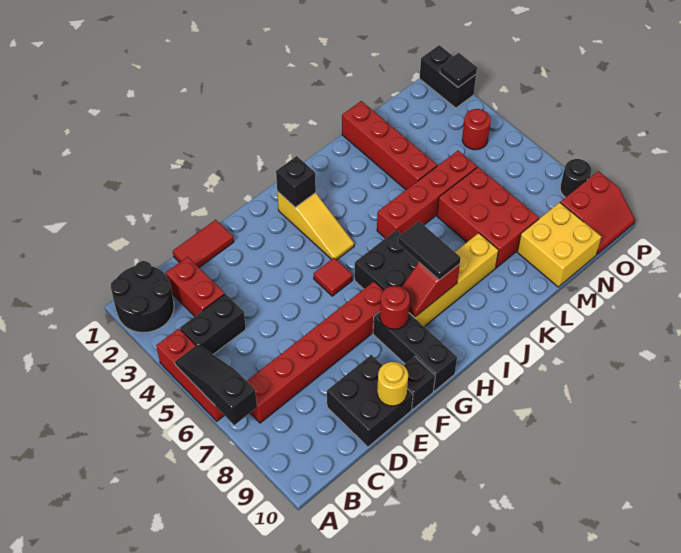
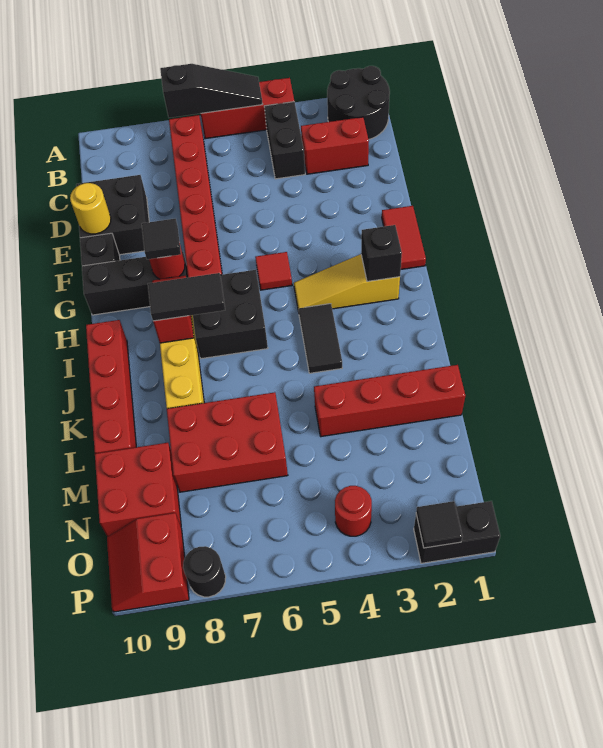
red tile D1:E1 level 1 -> red tile F1:G1 level 1
none -> black tile G8 level 3
none -> black tile I4:J4 level 1
red brick J5:M5 level 1 -> red brick I10:L10 level 1
yellow brick M9:N10 level 1 -> red brick M9:N10 level 1

